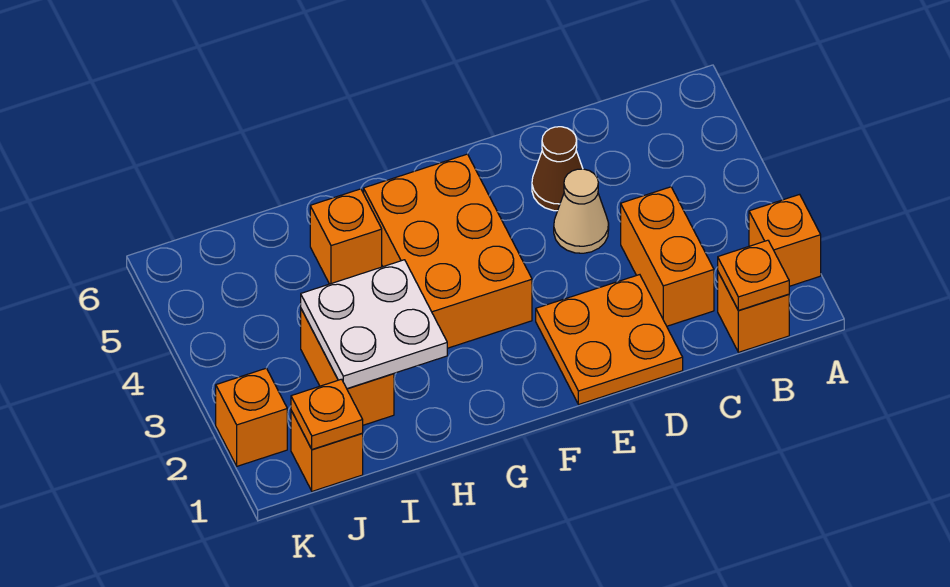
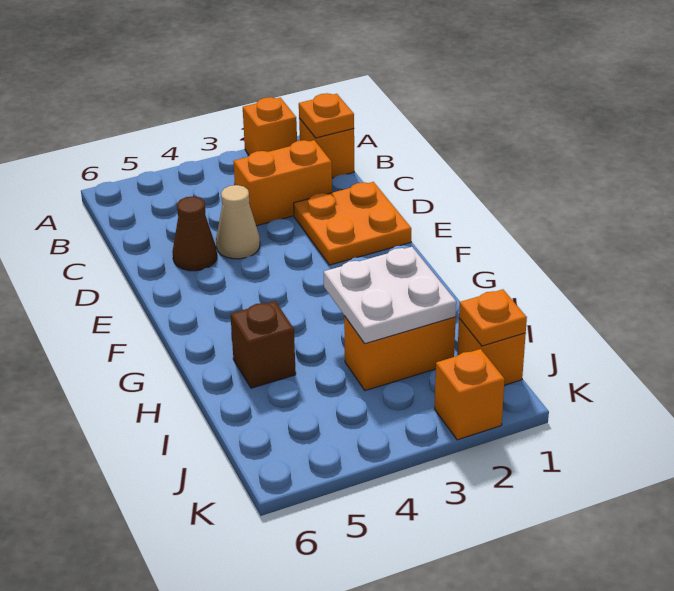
orange brick F3:G5 level 1 -> none
orange brick H5 level 1 -> brown brick H5 level 1

